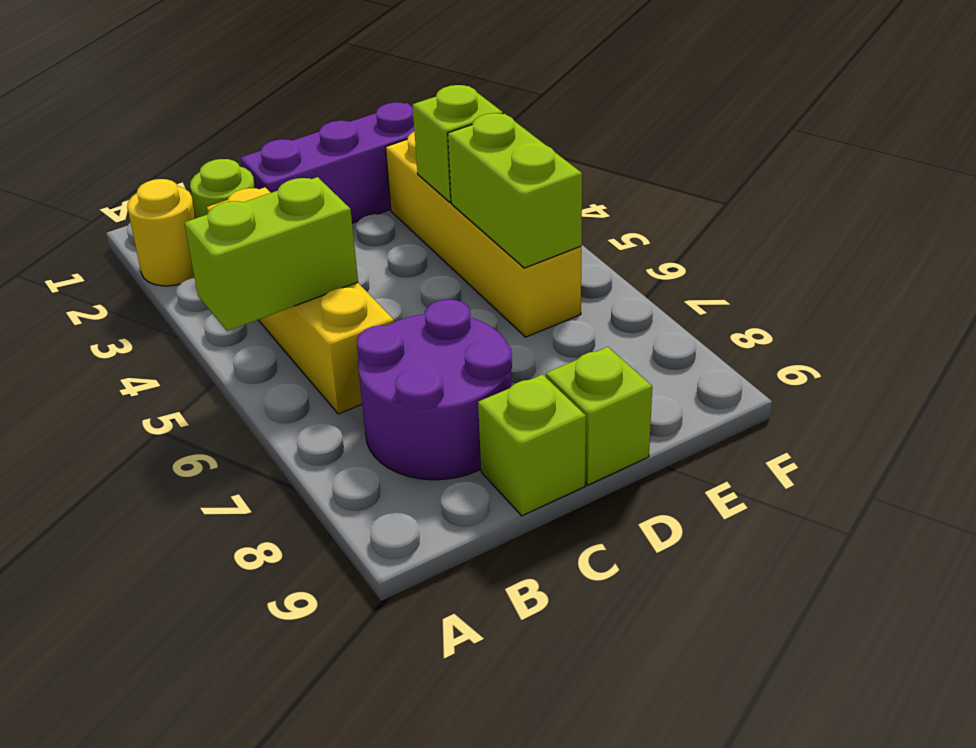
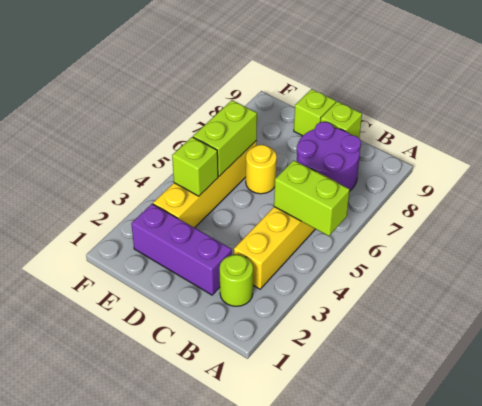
yellow round brick A2 level 1 -> yellow round brick D6 level 1

